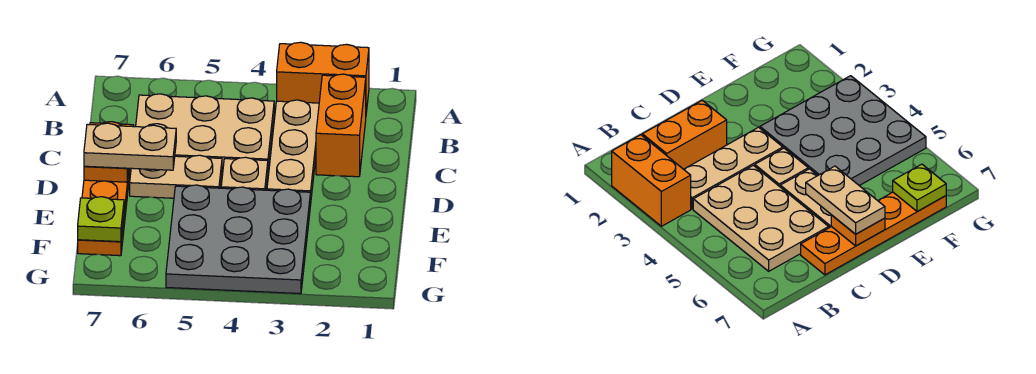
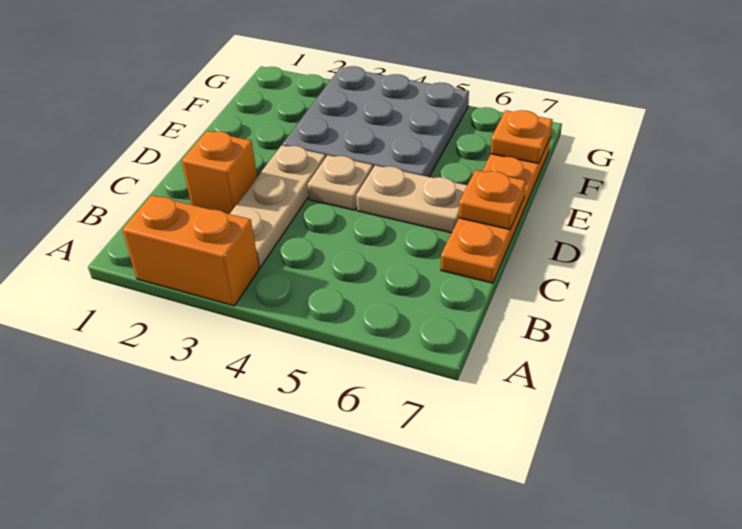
orange brick B2:C2 level 1 -> orange brick C2 level 1
tan plate B4:C6 level 1 -> none
tan plate D6:D7 level 3 -> none
lime plate F7 level 2 -> orange plate F7 level 2

